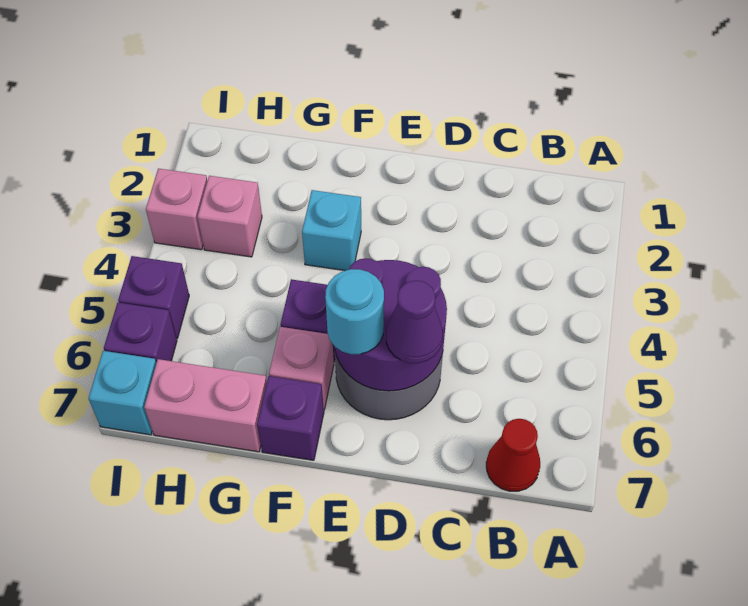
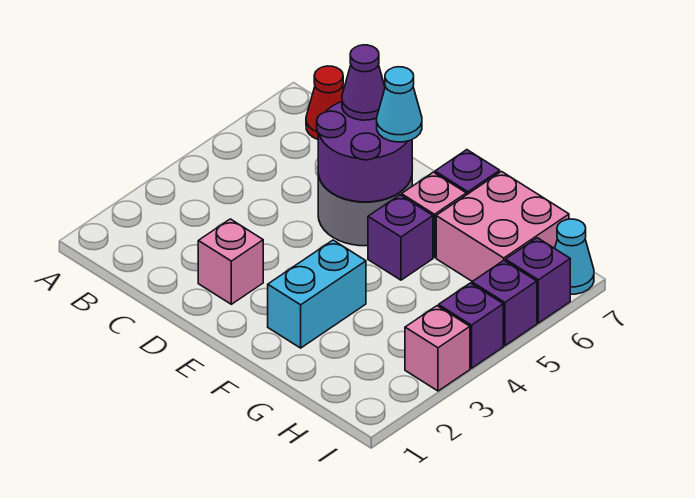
cyan round brick E6 level 3 -> cyan cone E6 level 3
cyan brick F3 level 1 -> cyan brick F2:F3 level 1
pink brick G7:H7 level 1 -> pink brick G6:H7 level 1
pink brick H3 level 1 -> pink brick D2 level 1
none -> purple brick I4 level 1
cyan brick I7 level 1 -> cyan cone I7 level 1

